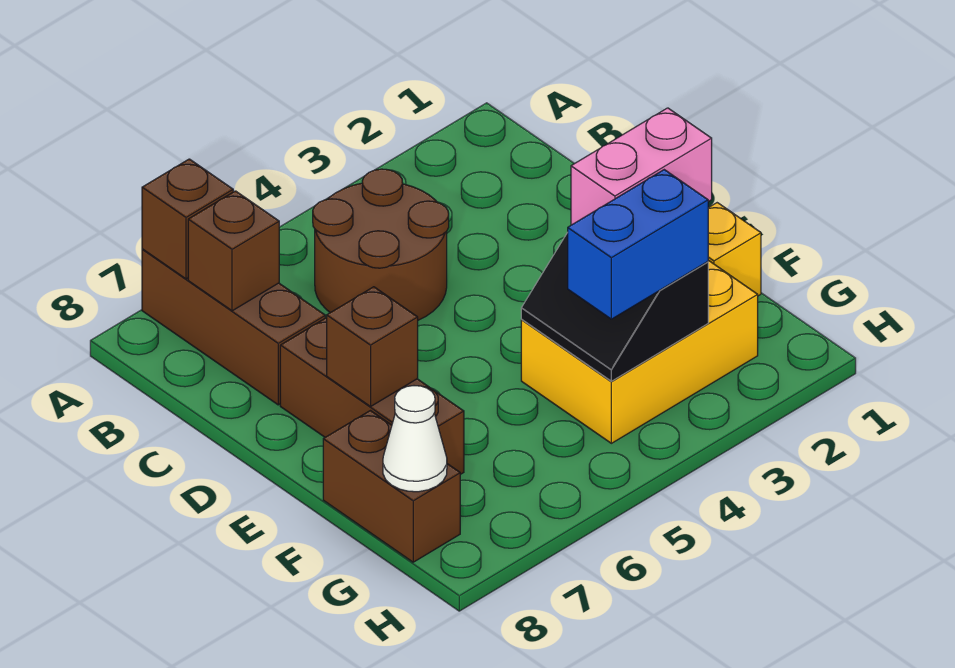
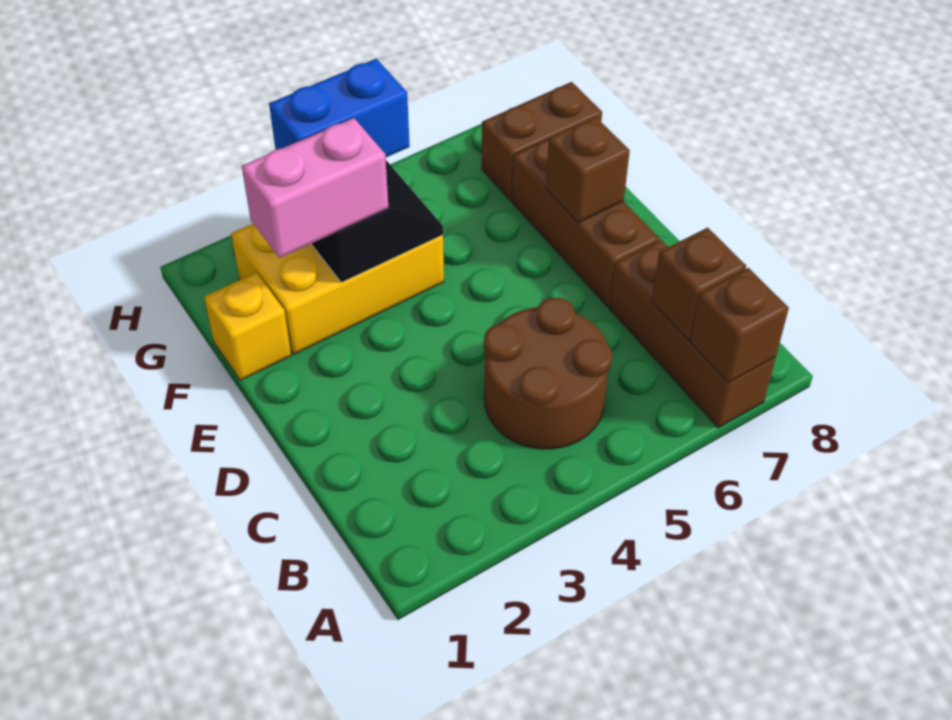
brown brick F8:G8 level 1 -> brown brick G7:G8 level 1
white cone G8 level 2 -> none

